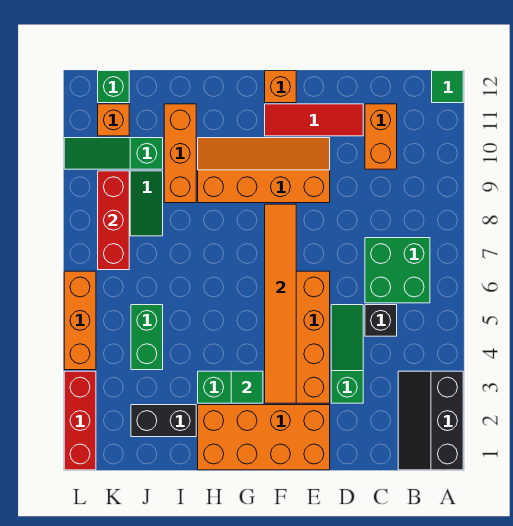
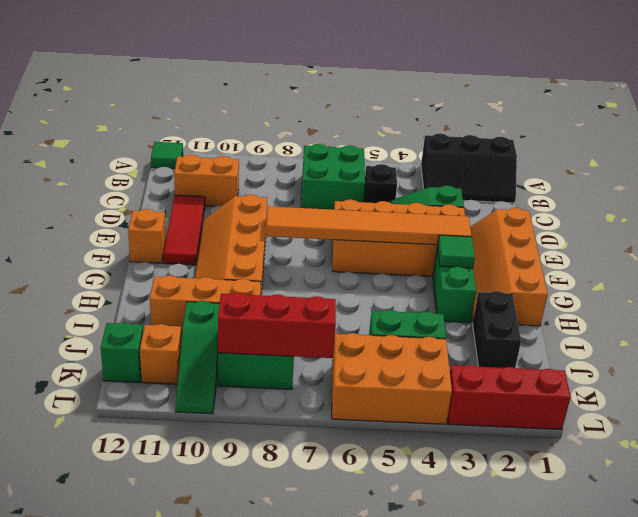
orange brick E1:H2 level 1 -> orange slope E1:H2 level 1 top 1
orange brick L4:L6 level 1 -> orange brick K4:L6 level 1

